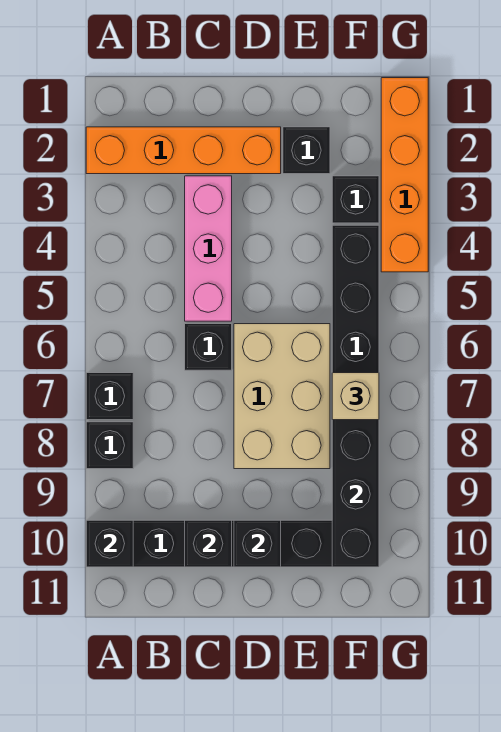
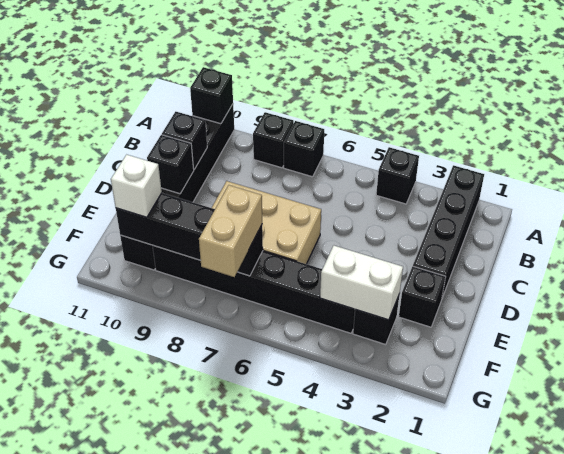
orange brick A2:D2 level 1 -> black brick A2:D2 level 1
pink brick C3:C5 level 1 -> none
black brick C6 level 1 -> black brick A4 level 1
none -> white brick F3:F4 level 2
tan brick F7 level 3 -> tan brick F7:G7 level 3
none -> white brick F10 level 3
orange brick G1:G4 level 1 -> none

